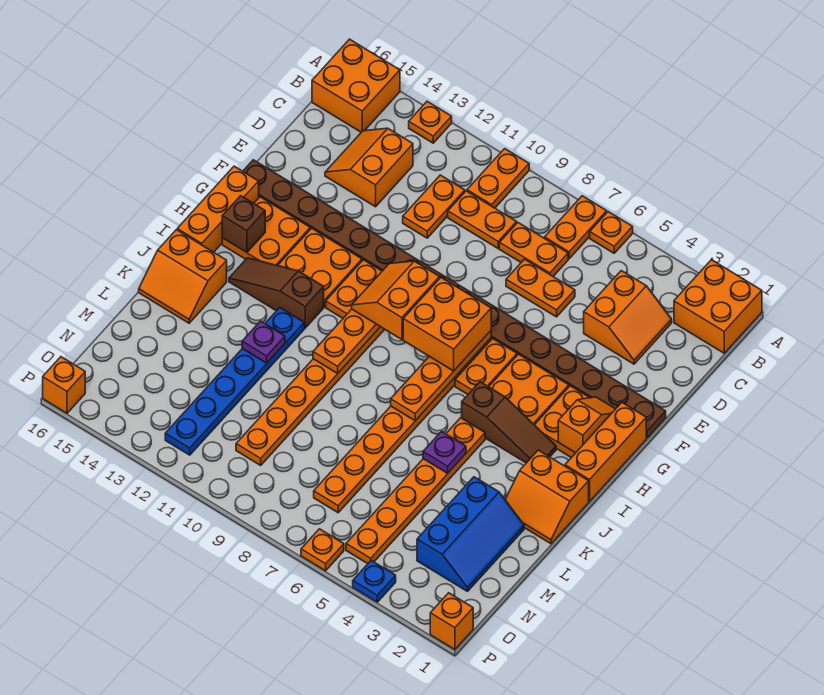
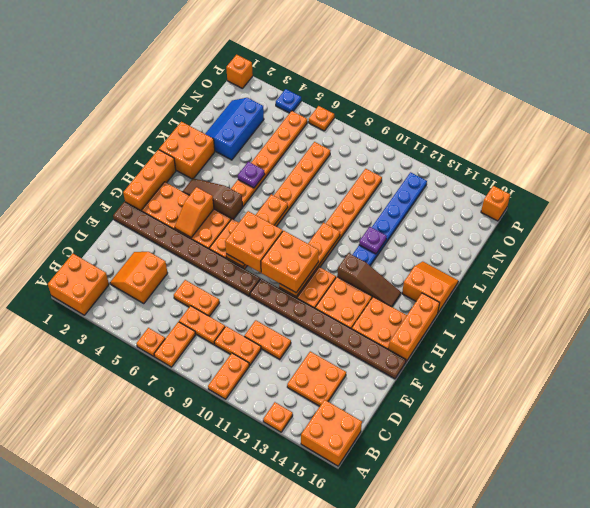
orange plate C11:D11 level 1 -> orange plate D10:D11 level 1
orange slope C13:D14 level 1 top 13 -> orange plate C13:D14 level 1
orange slope G2:H2 level 2 top H -> orange slope G4:H4 level 2 top H
orange slope G9:H10 level 3 top 9 -> orange brick G9:H10 level 3
brown brick H15 level 2 -> none
orange slope J1:K2 level 1 top J -> orange brick J1:K2 level 1

